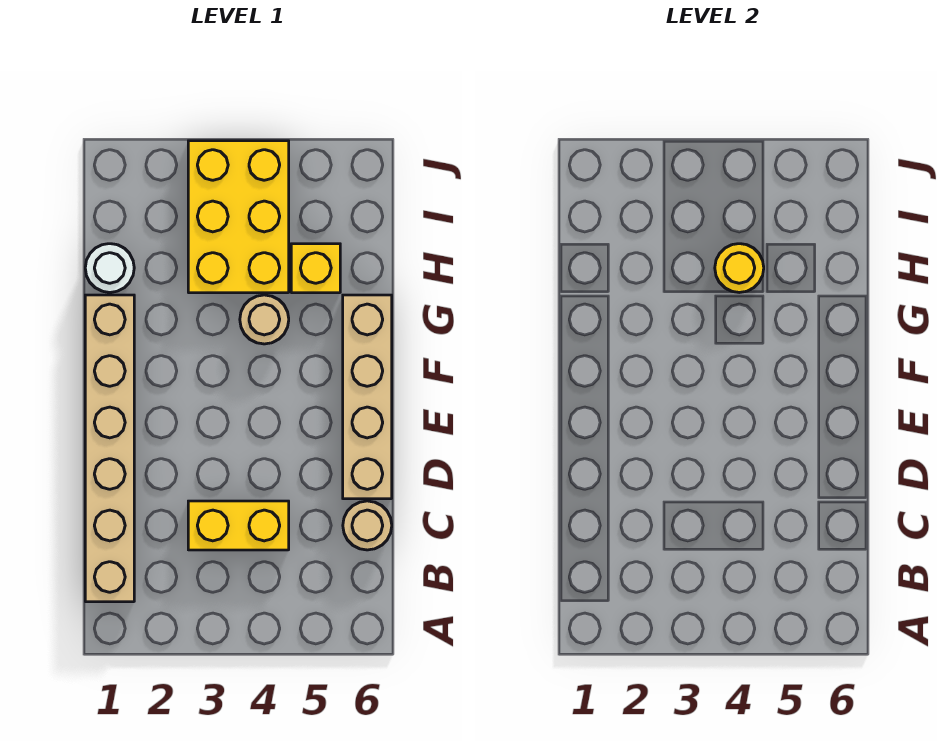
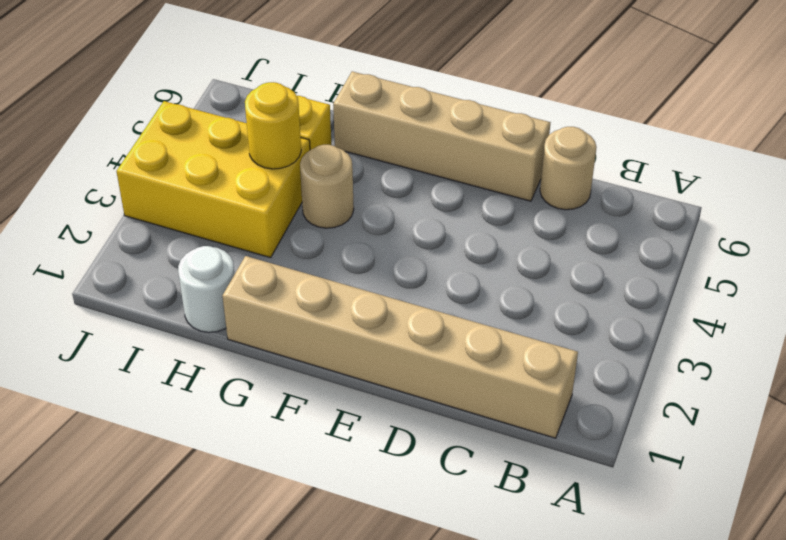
yellow brick C3:C4 level 1 -> none

